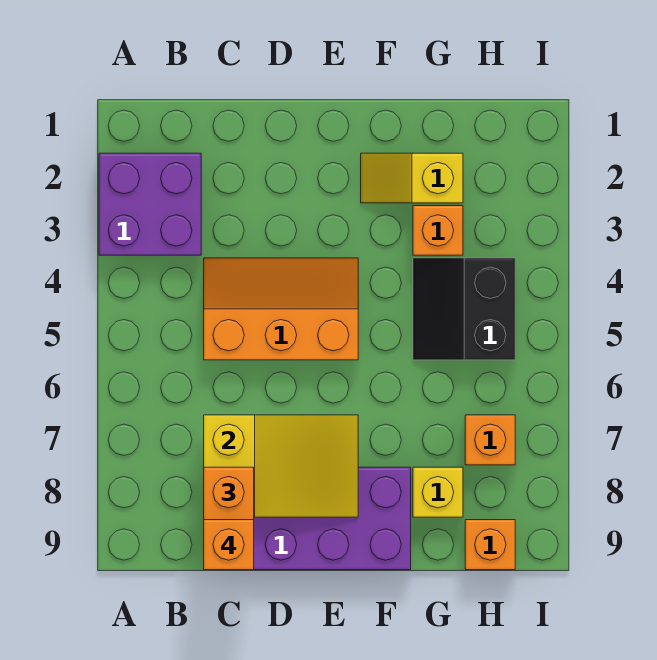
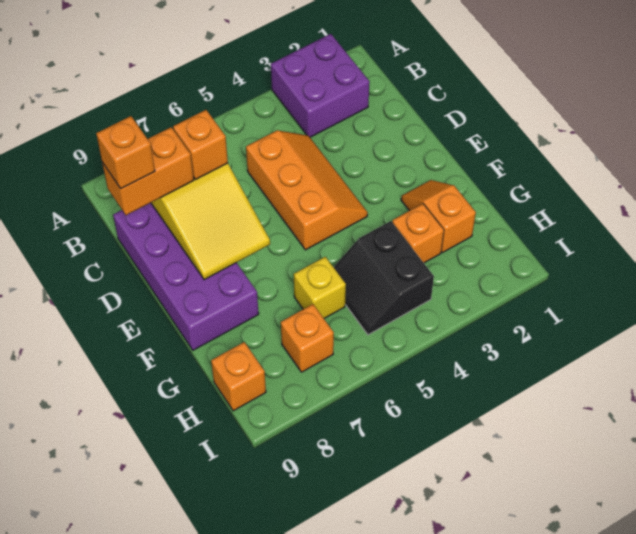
none -> orange brick C7 level 3
yellow slope F2:G2 level 1 top G -> orange slope F2:G2 level 1 top G
black slope G4:H5 level 1 top H -> black slope G4:H5 level 1 top 4
yellow brick G8 level 1 -> yellow brick G6 level 1

